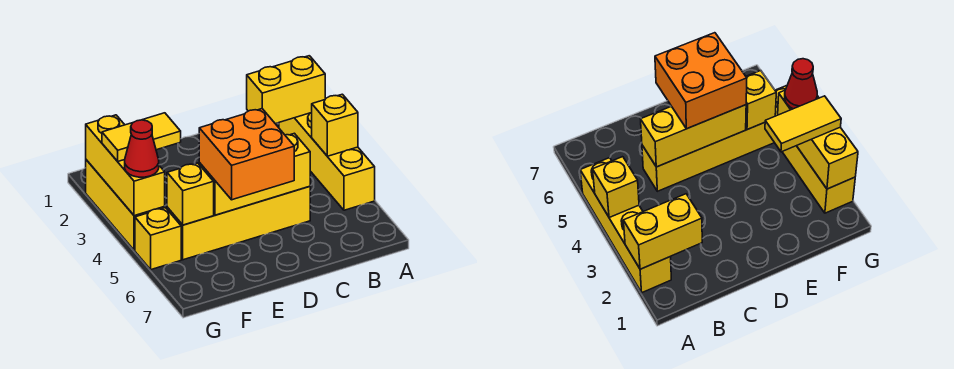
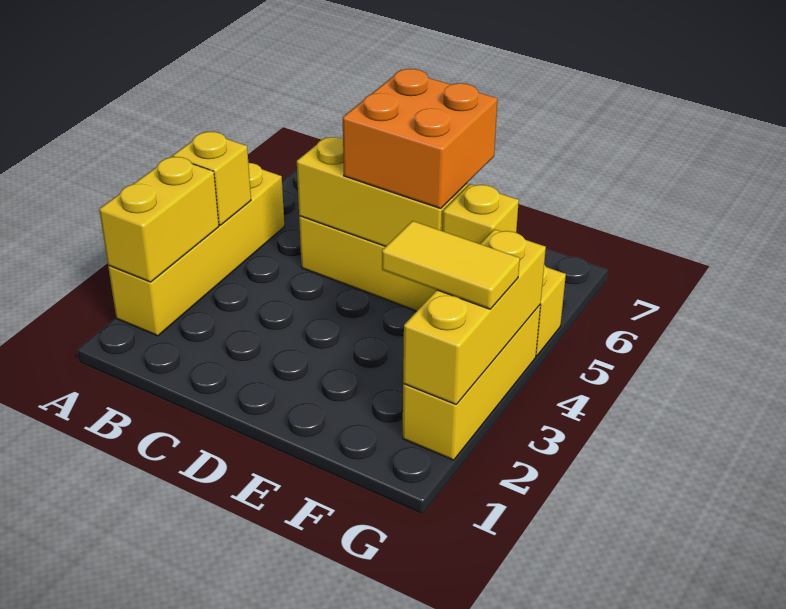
yellow brick A2:B2 level 2 -> yellow brick A2:A3 level 2
red cone G4 level 3 -> none

